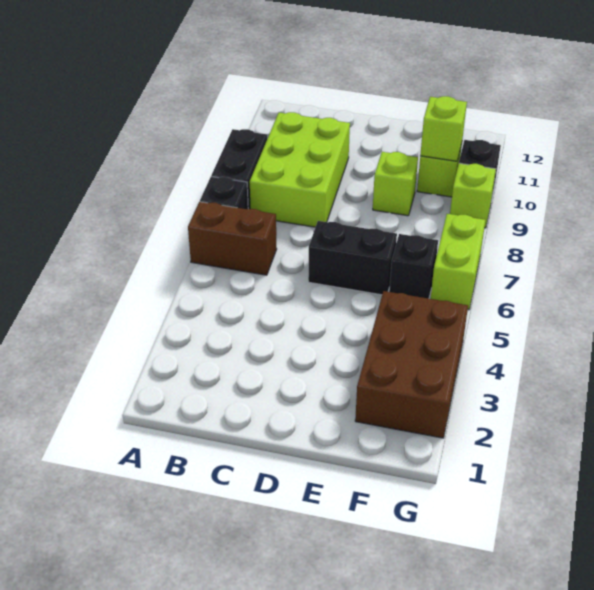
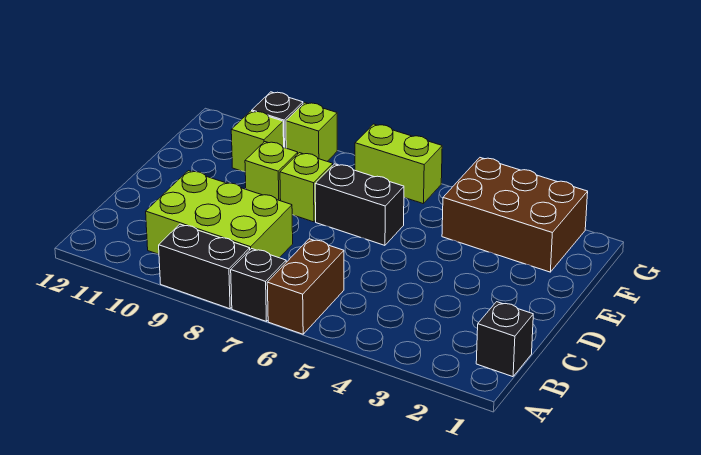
black brick D6:E6 level 1 -> black brick E6:E7 level 1
black brick F6 level 1 -> black brick B1 level 1
lime brick F10 level 2 -> lime brick E8 level 1

